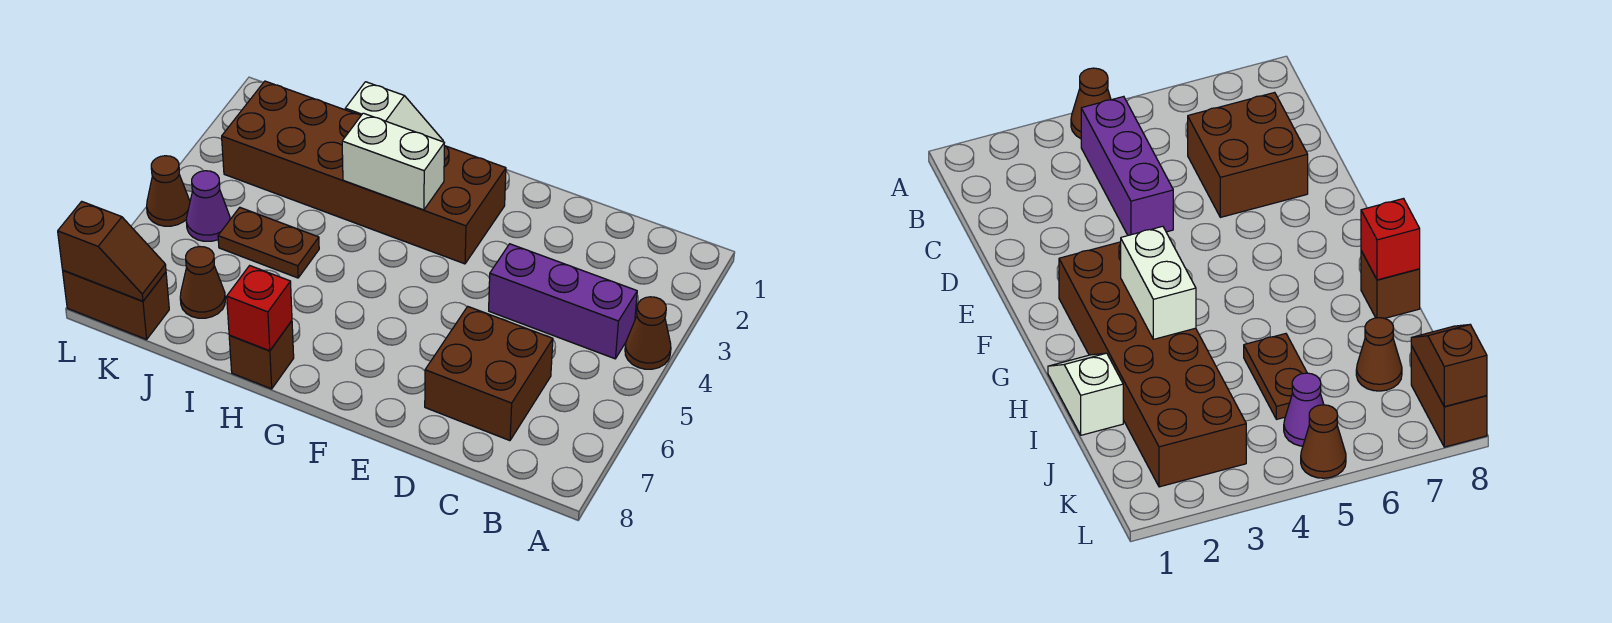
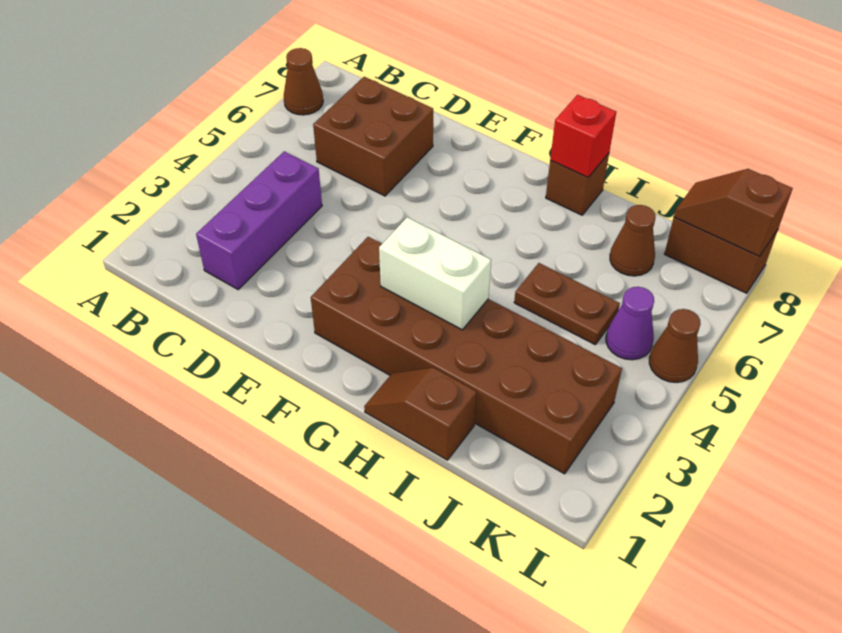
brown cone A4 level 1 -> brown cone A7 level 1
purple brick B4:D4 level 1 -> purple brick C2:C4 level 1
white slope H1:I1 level 1 top I -> brown slope H1:I1 level 1 top I

